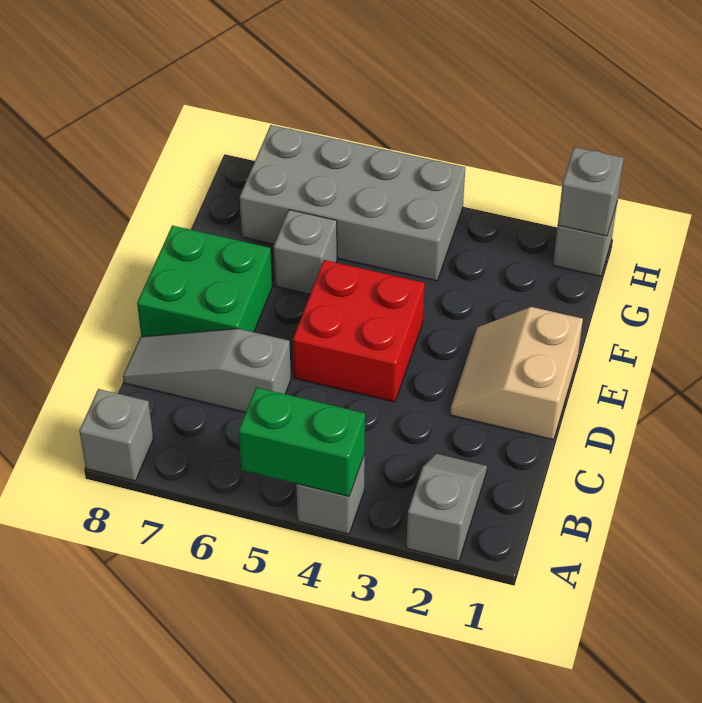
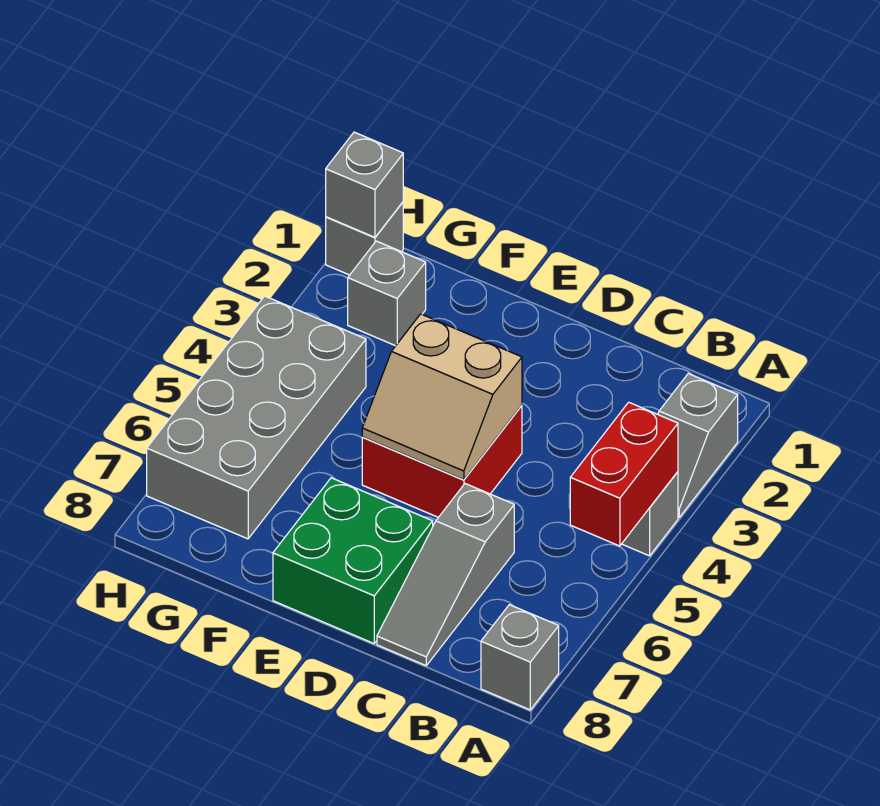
grey slope A2:B2 level 1 top A -> grey slope A2:A3 level 1 top 2
green brick A4:A5 level 2 -> red brick A4:A5 level 2
tan slope D1:E2 level 1 top 1 -> tan slope D4:E5 level 2 top 4
grey brick F6 level 1 -> grey brick G2 level 1

